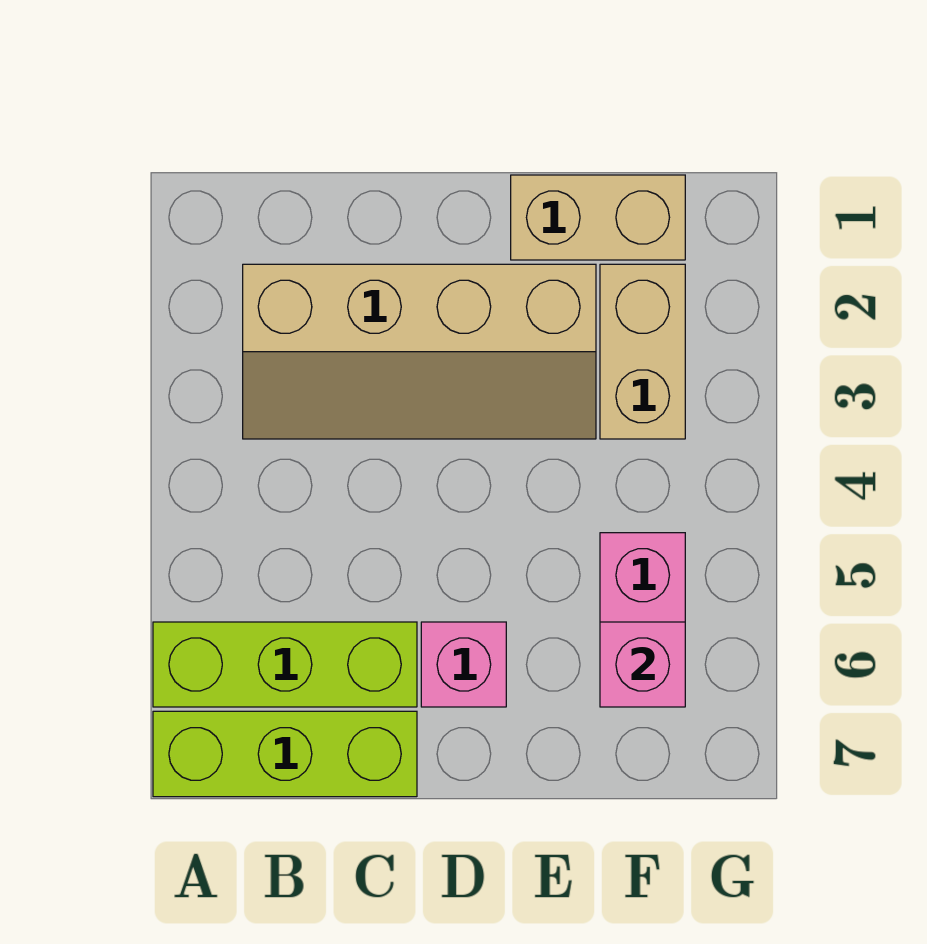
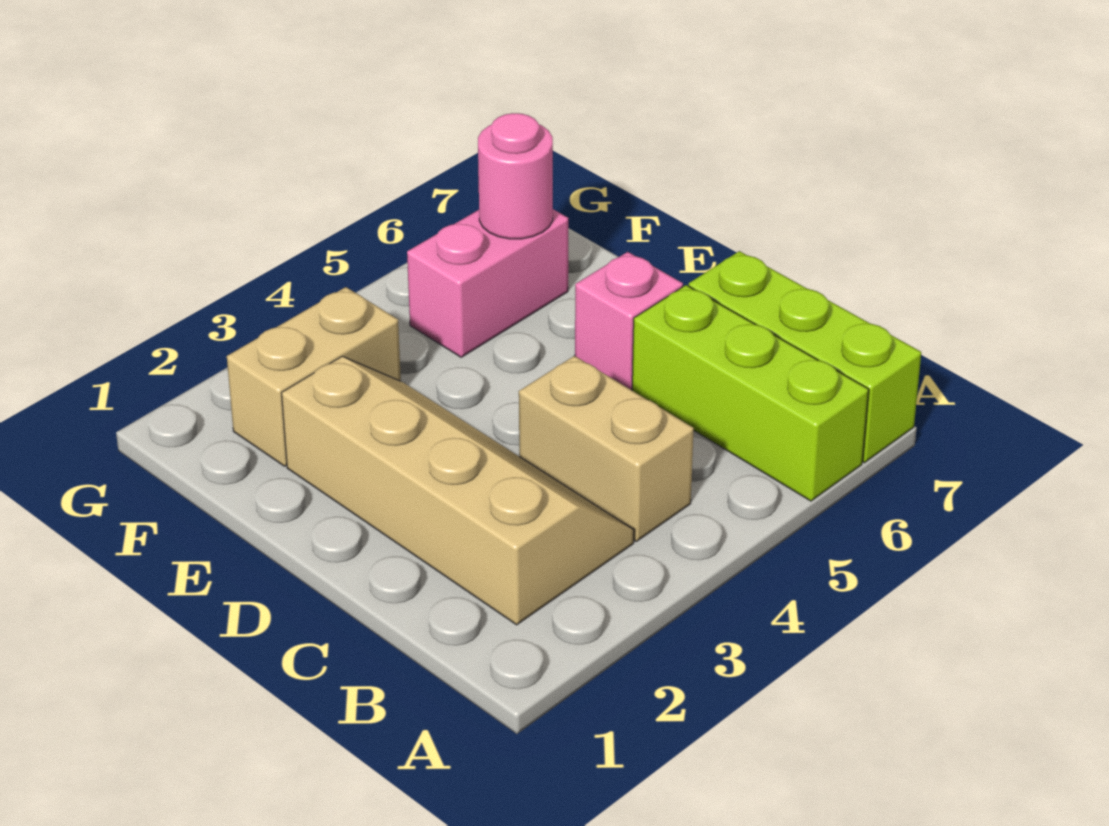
tan brick E1:F1 level 1 -> tan brick B4:C4 level 1
pink brick F6 level 2 -> pink round brick F6 level 2

